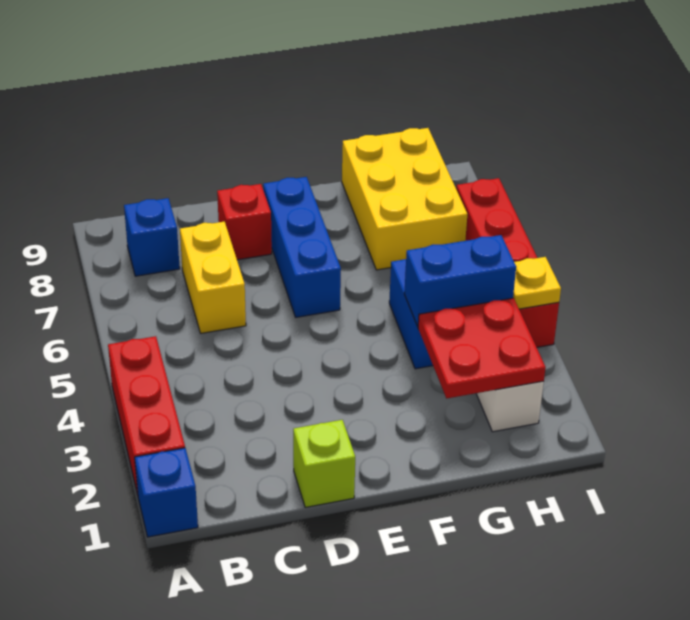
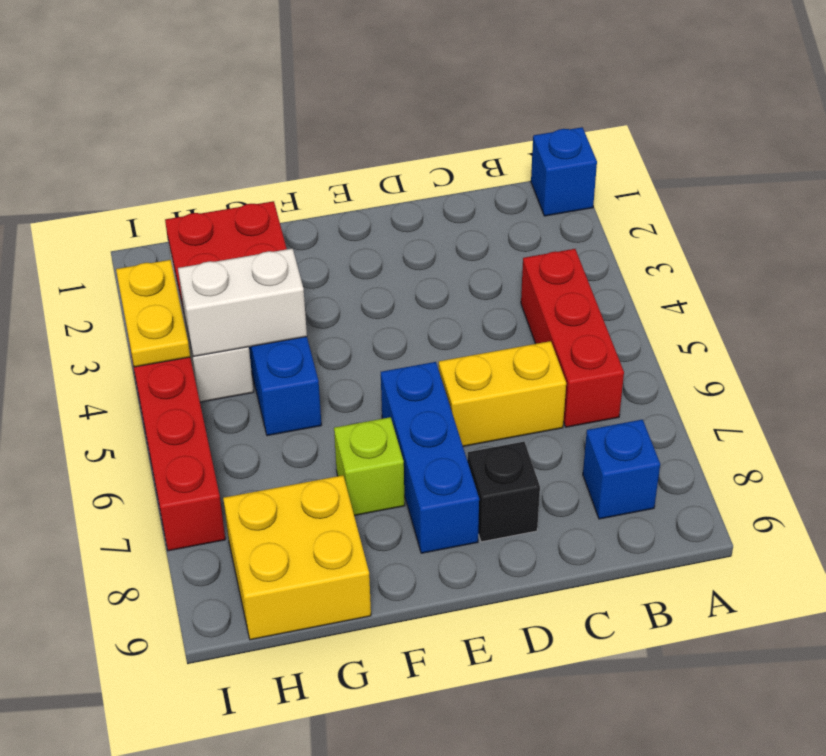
red brick A2:A4 level 1 -> red brick B4:B6 level 1
yellow brick C6:C7 level 1 -> yellow brick C6:D6 level 1
lime brick D1 level 1 -> lime brick F7 level 1
red brick D8 level 1 -> black brick D8 level 1
blue brick G4:H4 level 2 -> white brick G4:H4 level 2
yellow brick G7:H9 level 1 -> yellow brick G8:H9 level 1
yellow plate I4 level 2 -> yellow plate I3:I4 level 2

